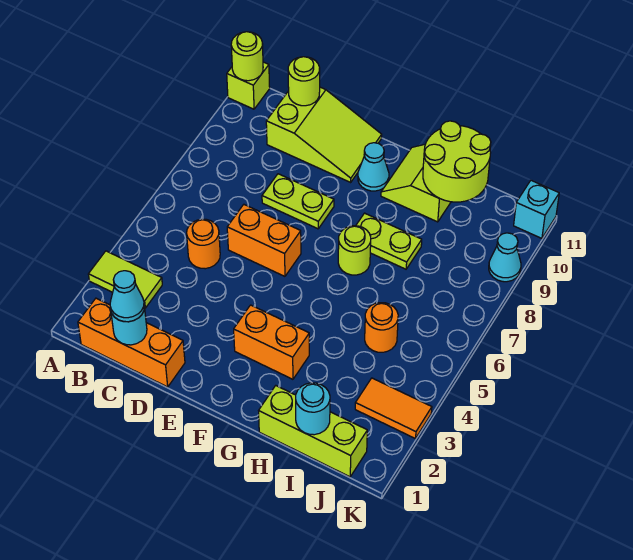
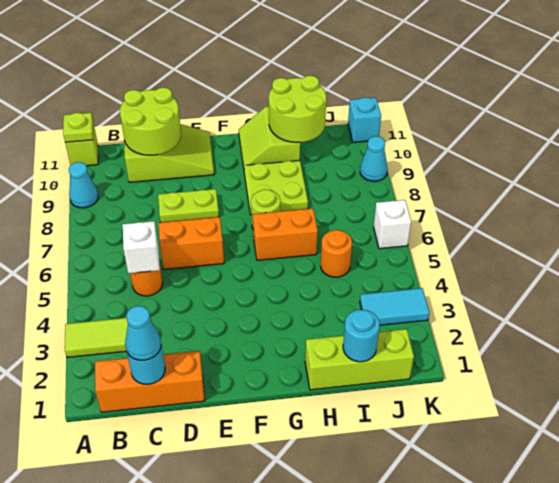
lime round brick A11 level 2 -> lime plate A11 level 2
none -> white brick C5 level 2
lime round brick C11 level 2 -> lime round brick C10:D11 level 2
orange brick F3:G3 level 1 -> orange brick G6:H6 level 1
cyan cone F10 level 1 -> cyan cone A9 level 1
lime plate G8:H8 level 1 -> lime plate G8:H9 level 1
orange tile J3:K3 level 1 -> cyan tile J3:K3 level 1
none -> white brick K6 level 1

